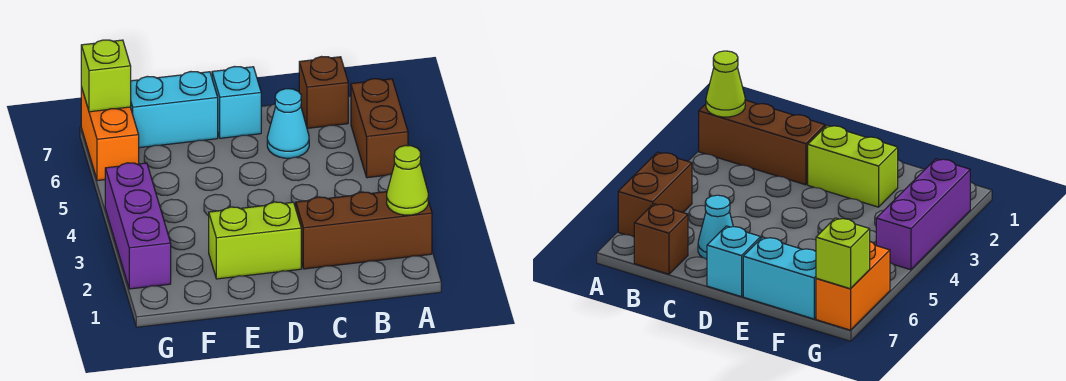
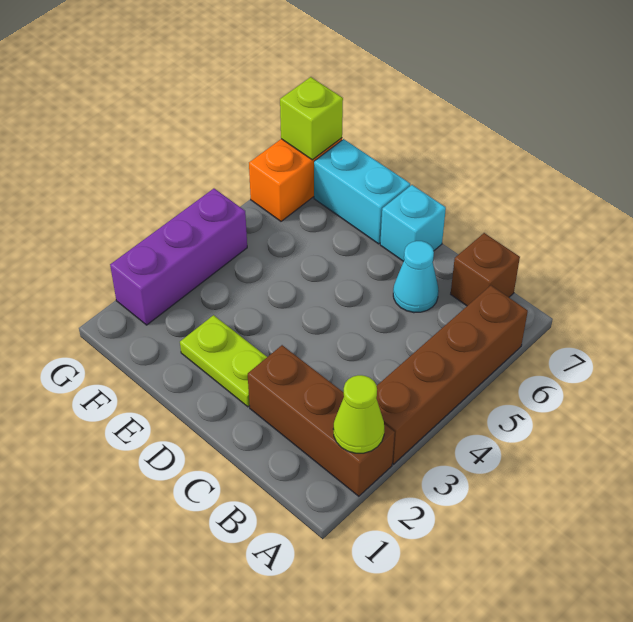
brown brick A5:A6 level 1 -> brown brick A3:A6 level 1
lime brick D2:E2 level 1 -> lime plate D2:E2 level 1

